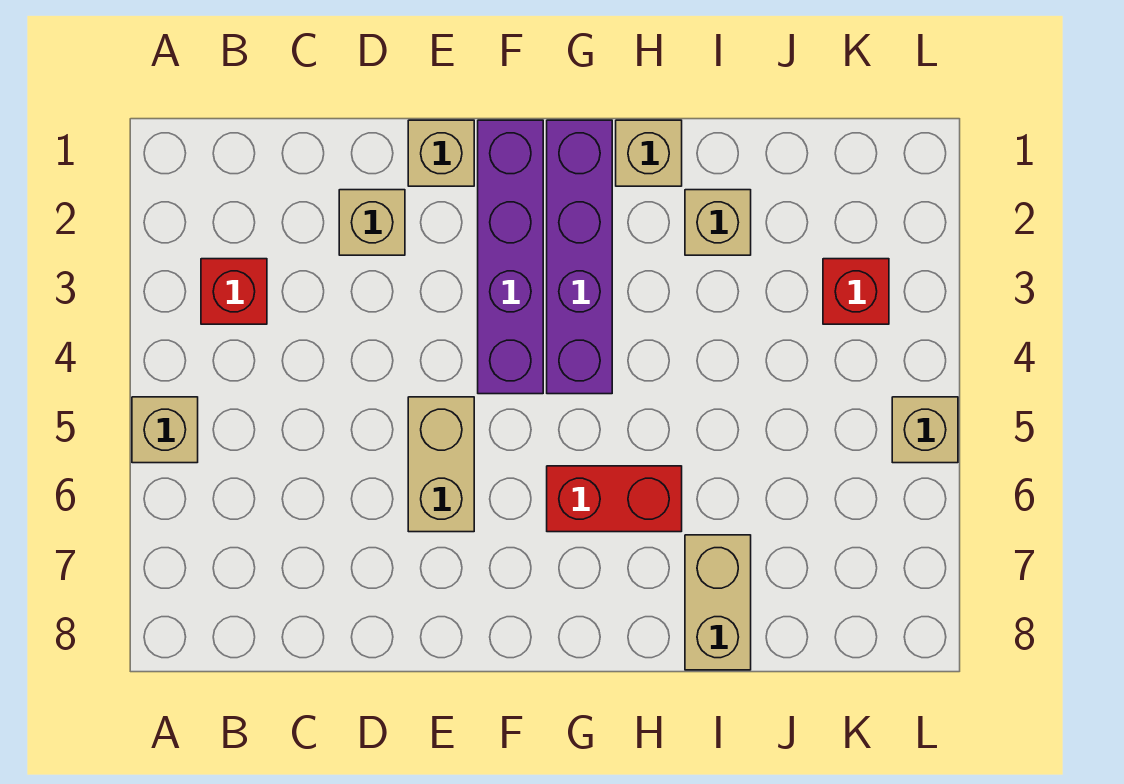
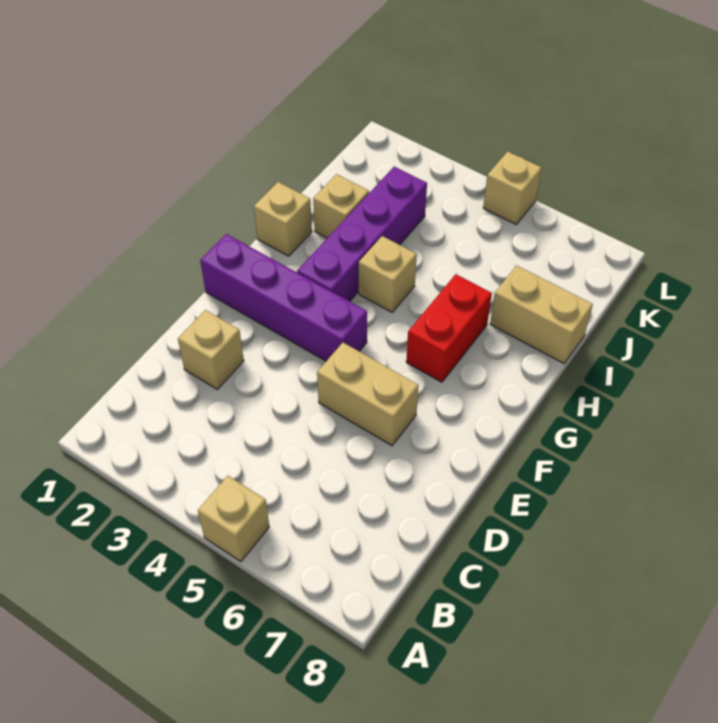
red brick B3 level 1 -> none
tan brick E1 level 1 -> tan brick H4 level 1
purple brick G1:G4 level 1 -> purple brick G3:J3 level 1
red brick K3 level 1 -> none

